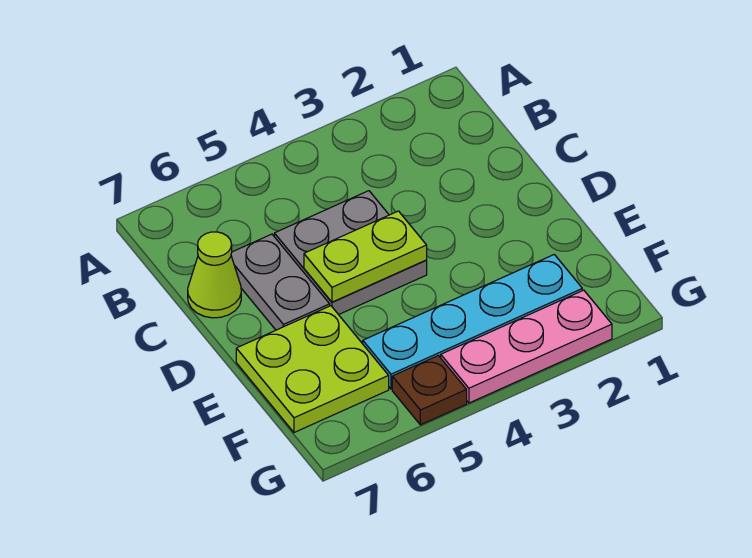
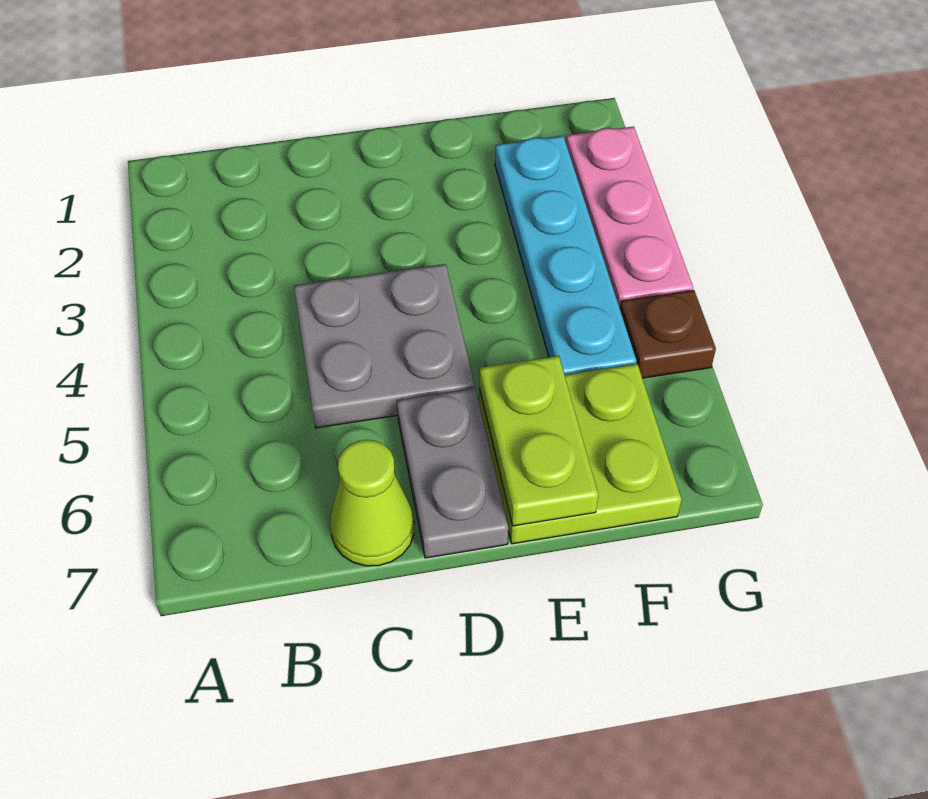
grey plate C6:D6 level 1 -> grey plate D6:D7 level 1
lime plate D4:D5 level 2 -> lime plate E6:E7 level 2

